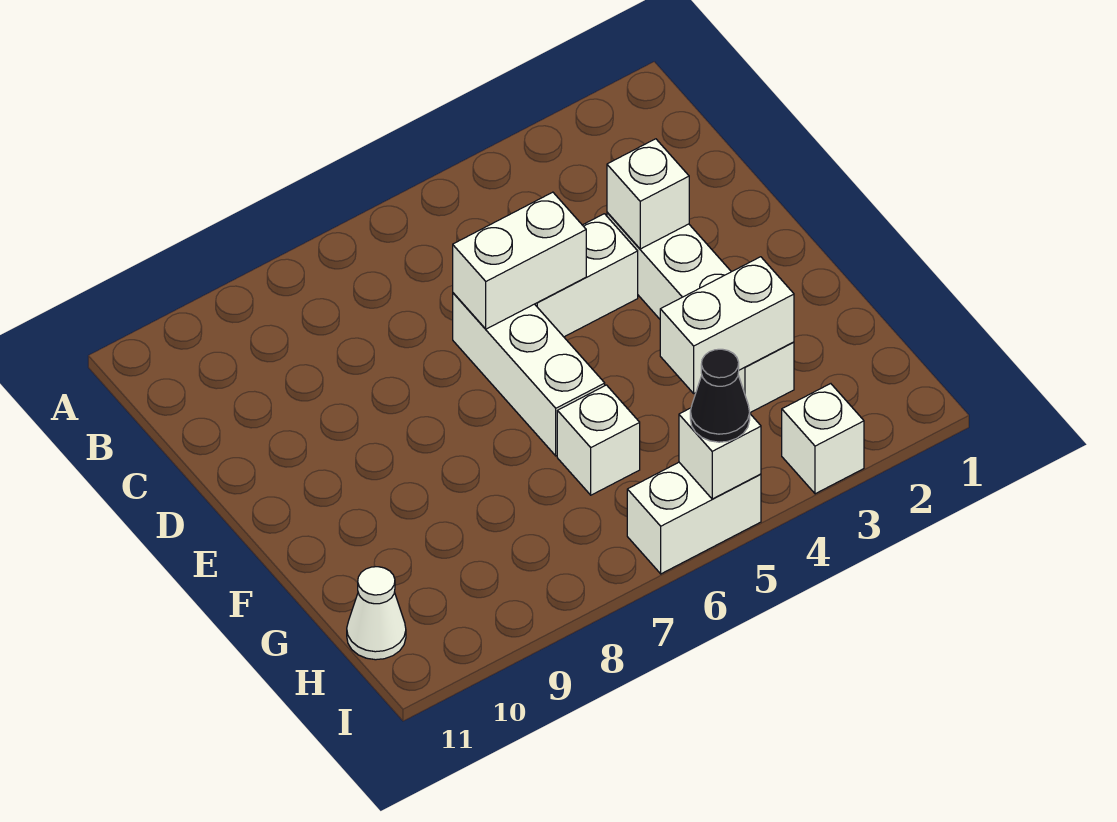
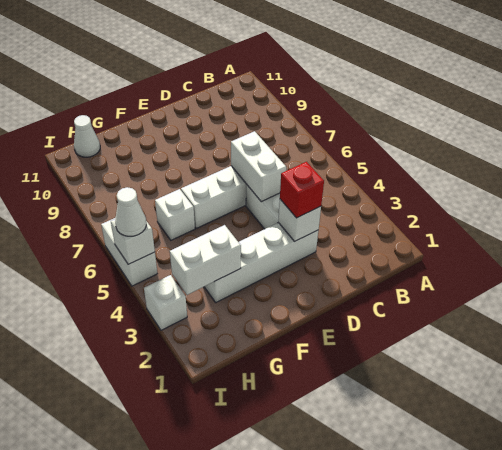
none -> red brick D3 level 3
white brick G3:G4 level 2 -> white brick G3:H3 level 2
black cone I5 level 3 -> white cone I5 level 3

